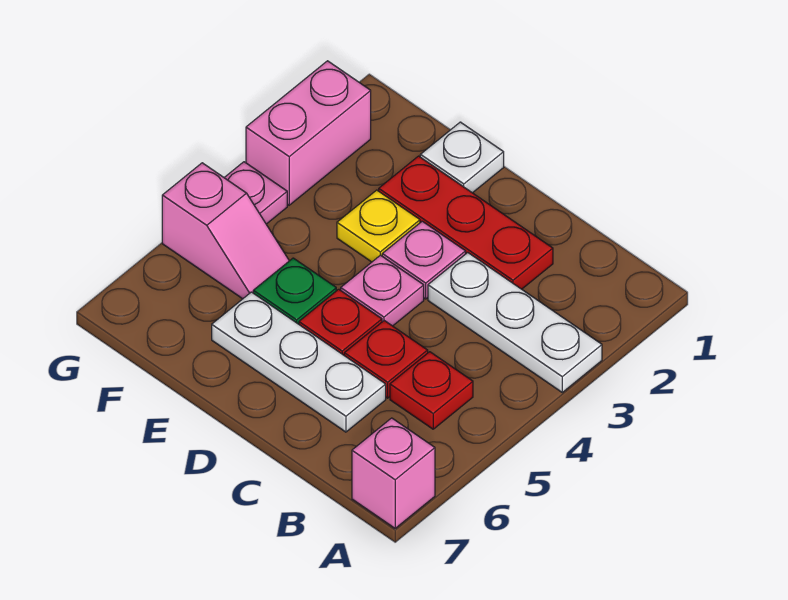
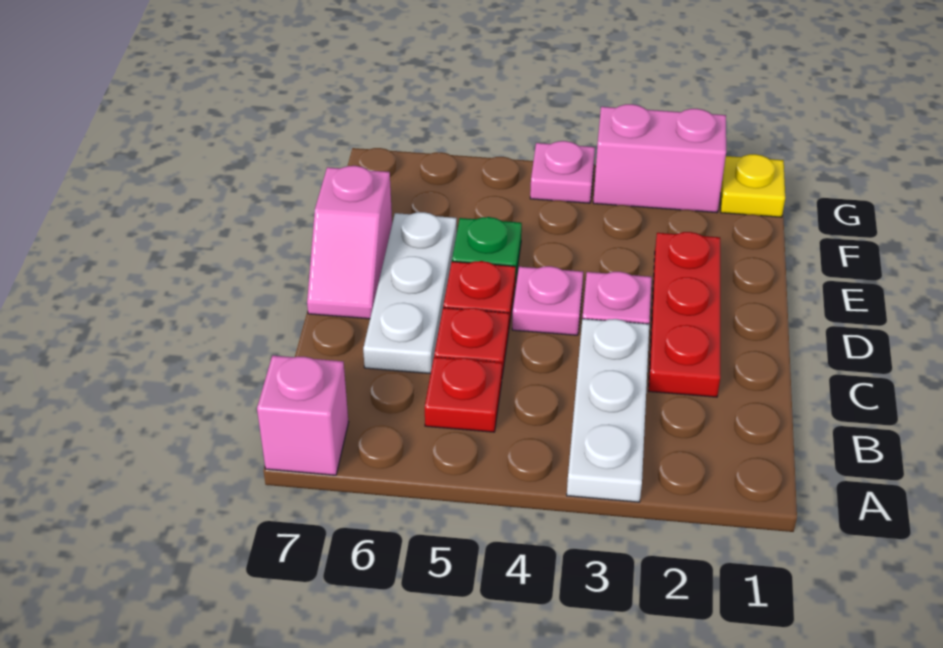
white plate E1 level 1 -> none
yellow plate E3 level 1 -> yellow plate G1 level 1
pink slope F5:G5 level 1 top G -> pink slope D7:E7 level 1 top E

